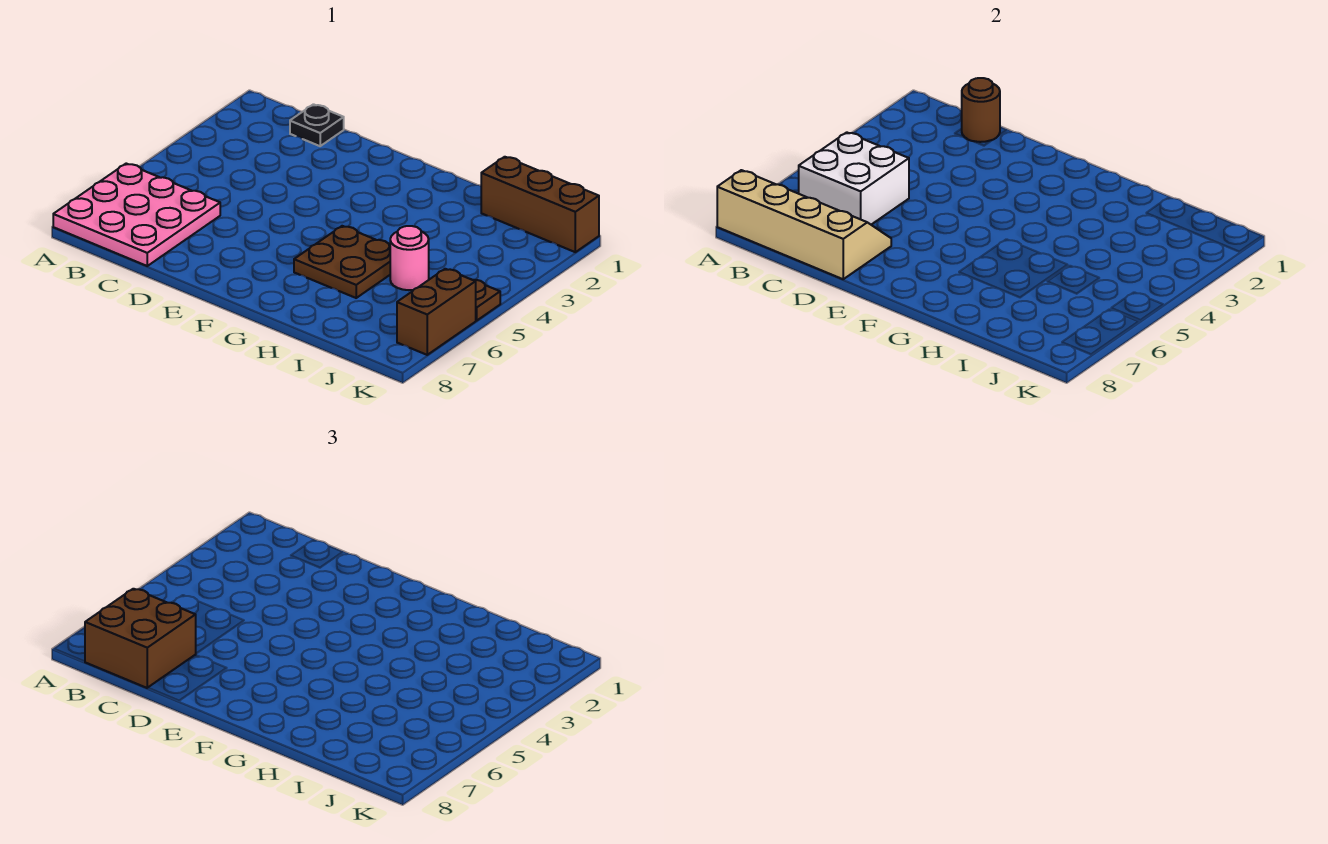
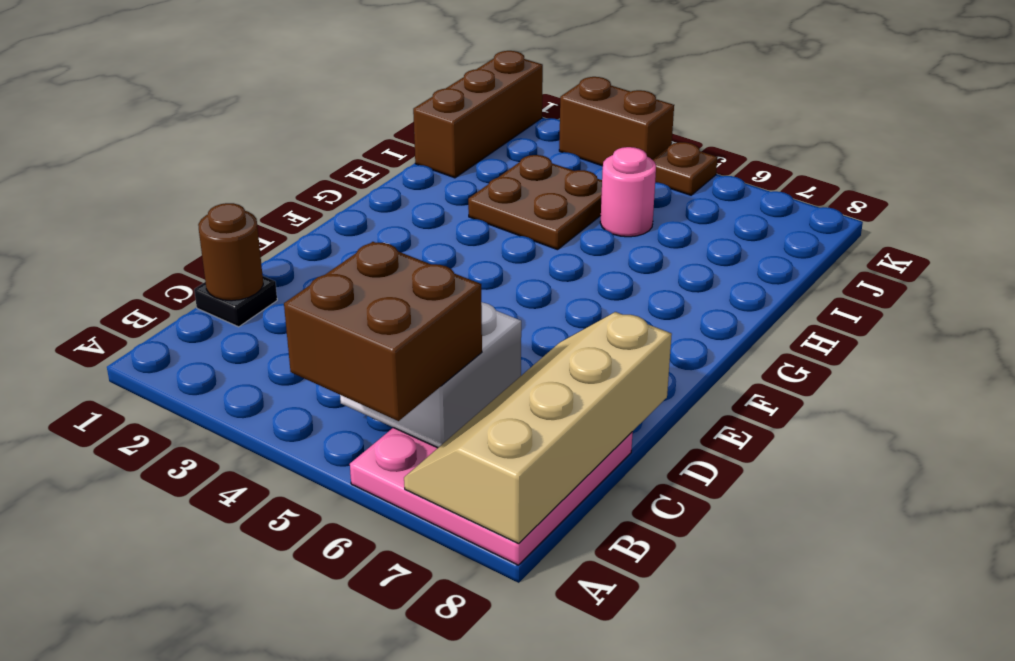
brown brick B7:C8 level 3 -> brown brick A5:B6 level 3
brown plate G5:H6 level 1 -> brown plate H3:I4 level 1
brown brick K6:K7 level 1 -> brown brick K3:K4 level 1

